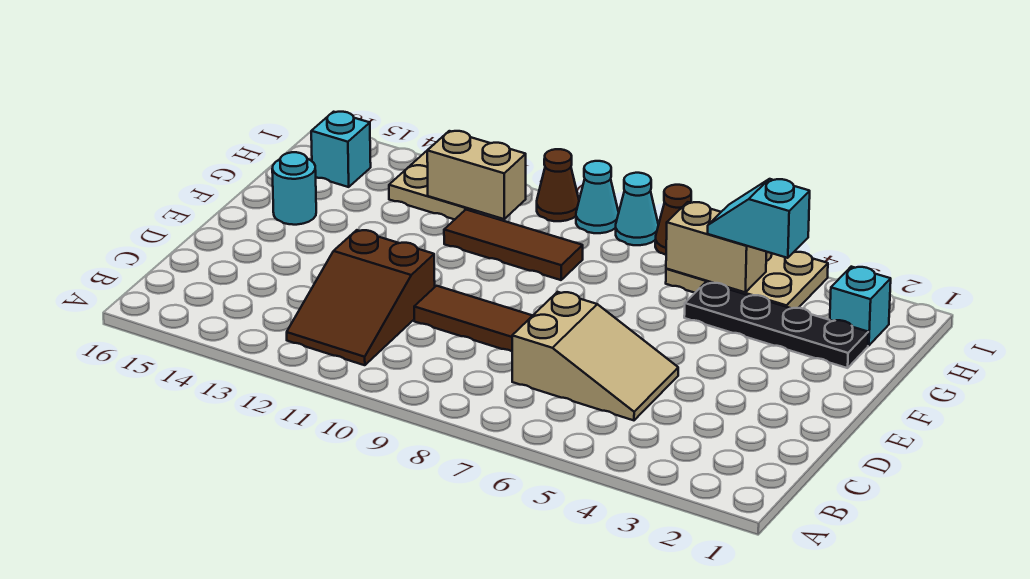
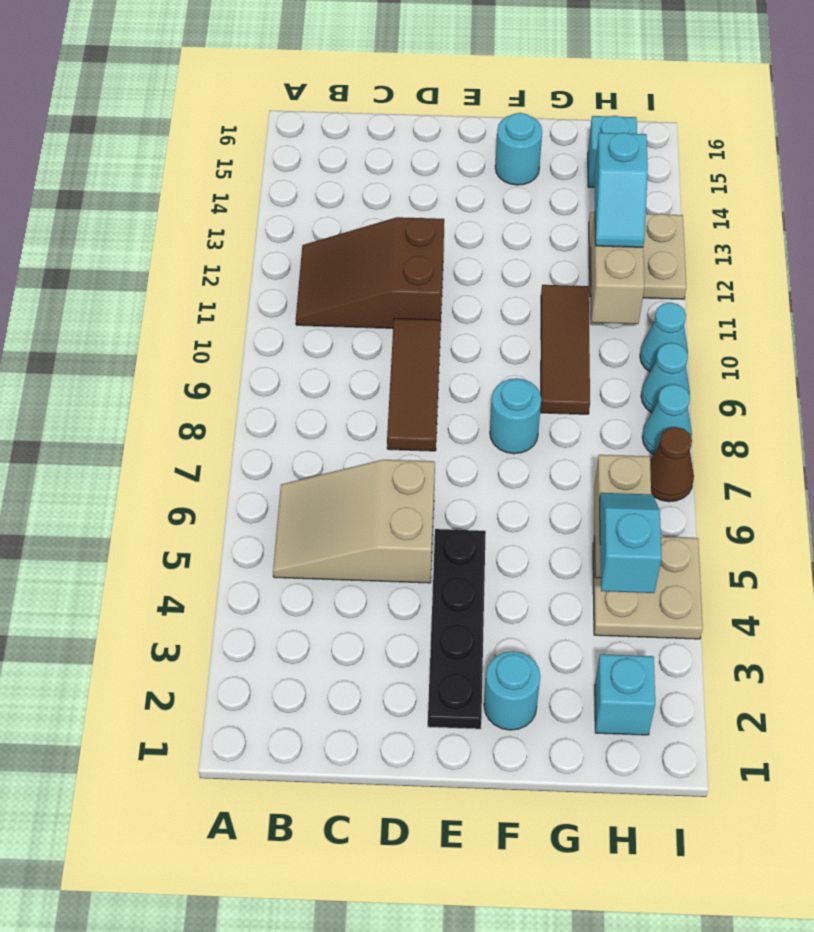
tan slope C5:D7 level 1 top 7 -> tan slope B5:D6 level 1 top D
none -> cyan round brick F2 level 1
none -> cyan round brick F8 level 1
black plate G2:G5 level 1 -> black plate E2:E5 level 1
tan plate H4:I6 level 1 -> tan plate H4:I5 level 1
none -> cyan slope H12:H13 level 3 top 13
brown cone I10 level 1 -> cyan cone I10 level 1

